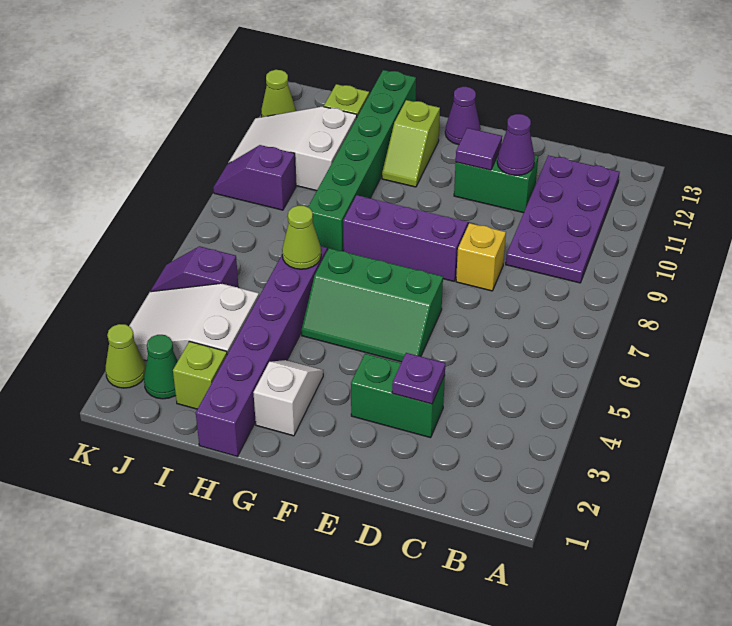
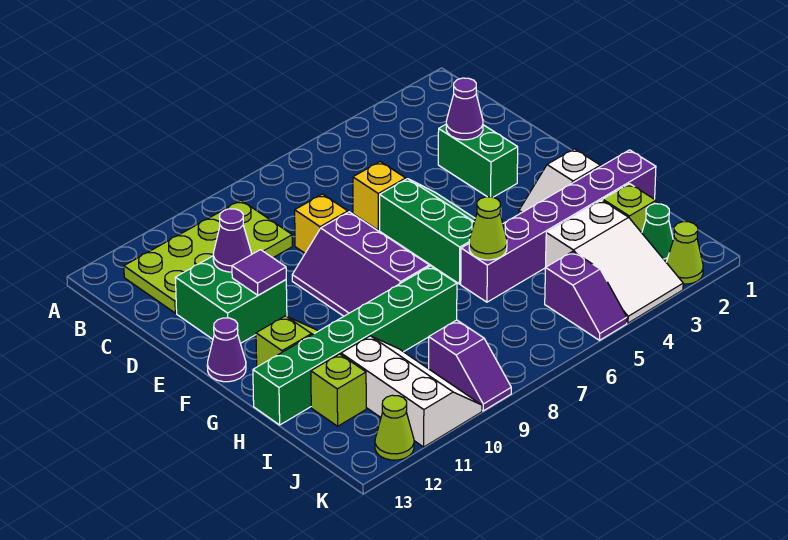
purple plate B9:C12 level 1 -> lime plate B9:C12 level 1
purple plate D3 level 2 -> purple cone D3 level 2
none -> yellow brick D6 level 1
green brick D11:E11 level 1 -> green brick D11:E12 level 1
white slope I10:K11 level 1 top I -> white slope I10:K11 level 1 top 11

